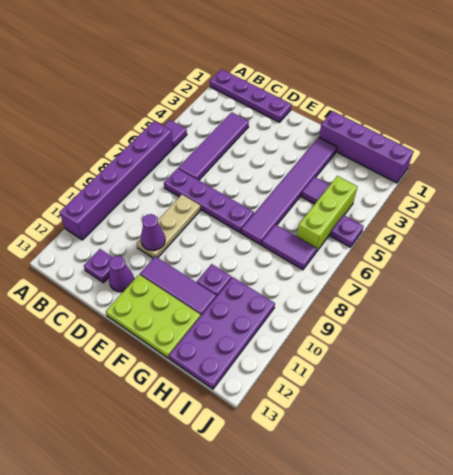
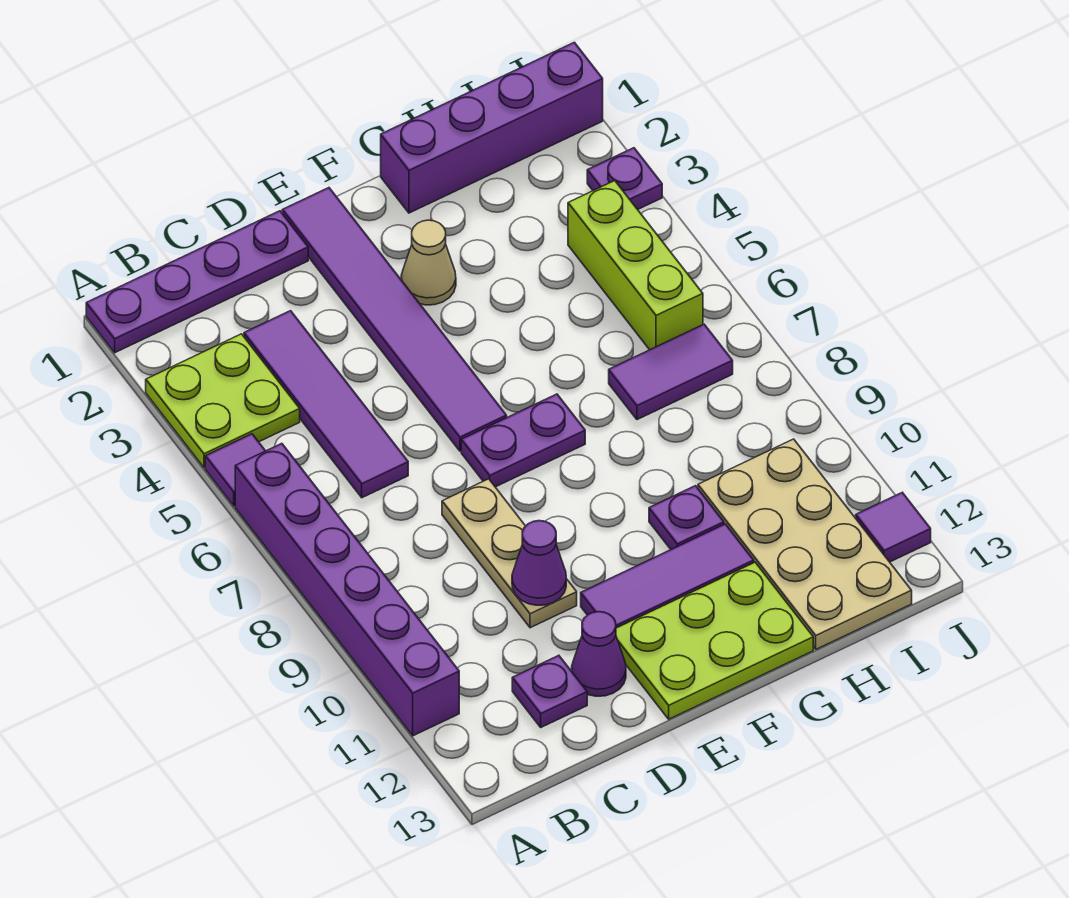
none -> lime plate A3:B4 level 1
purple plate C7:F7 level 1 -> purple plate E7:F7 level 1
none -> tan cone F3 level 1
purple tile G2:G7 level 1 -> purple tile E1:E6 level 1
purple tile H4 level 1 -> purple tile J12 level 1
purple plate H10:I13 level 1 -> tan plate H10:I13 level 1
purple plate J5 level 1 -> purple plate J3 level 1

